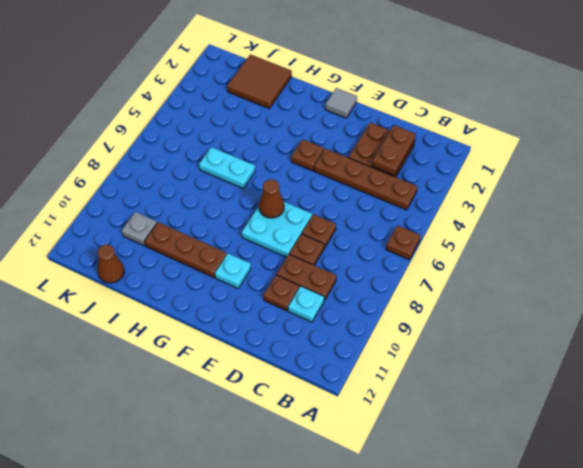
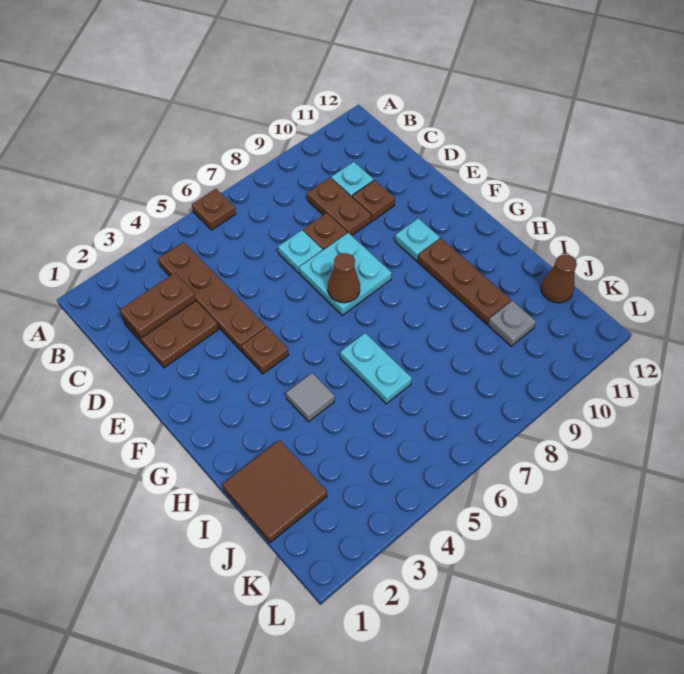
brown plate D7 level 1 -> cyan plate D7 level 1
grey tile F1 level 1 -> grey tile H4 level 1

